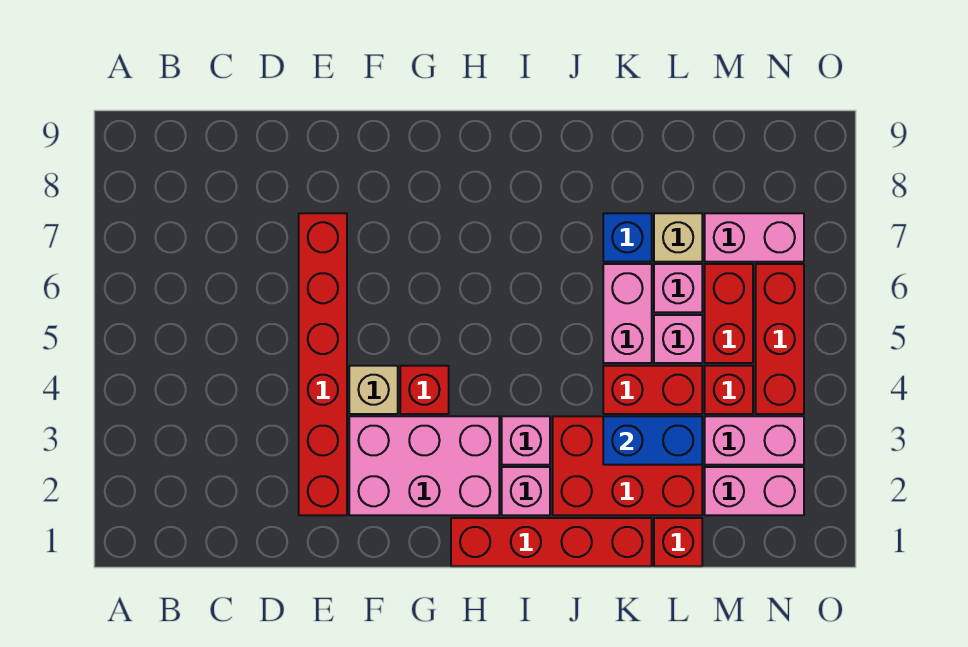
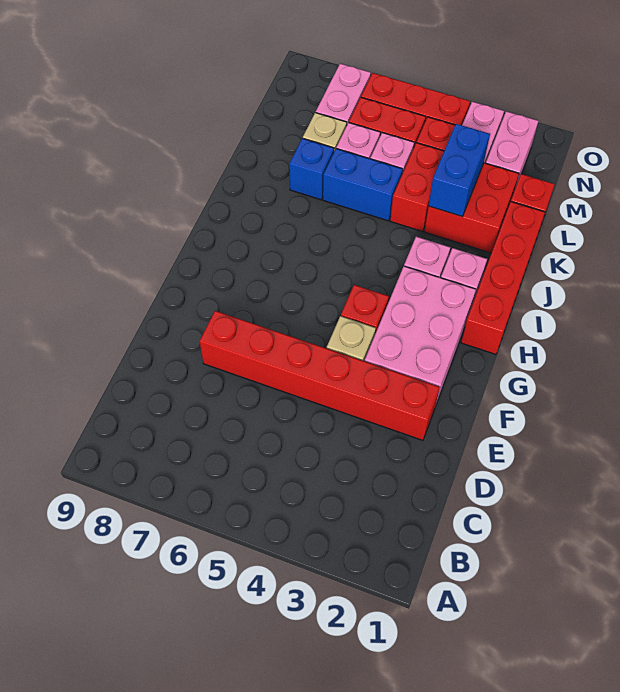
red brick J2:L3 level 1 -> red brick K2:L3 level 1
pink brick K5:K6 level 1 -> blue brick K5:K6 level 1

